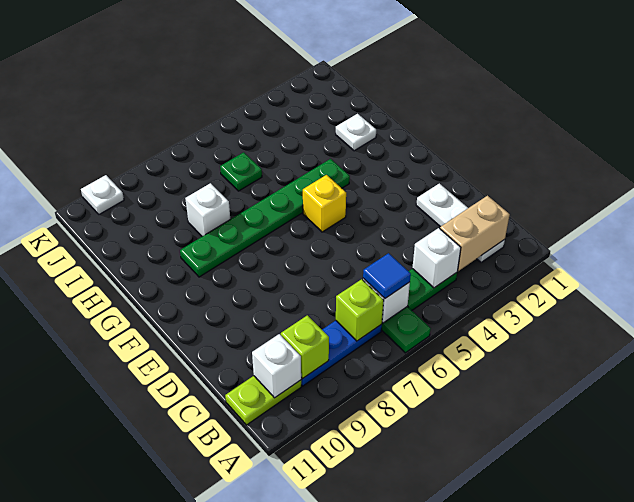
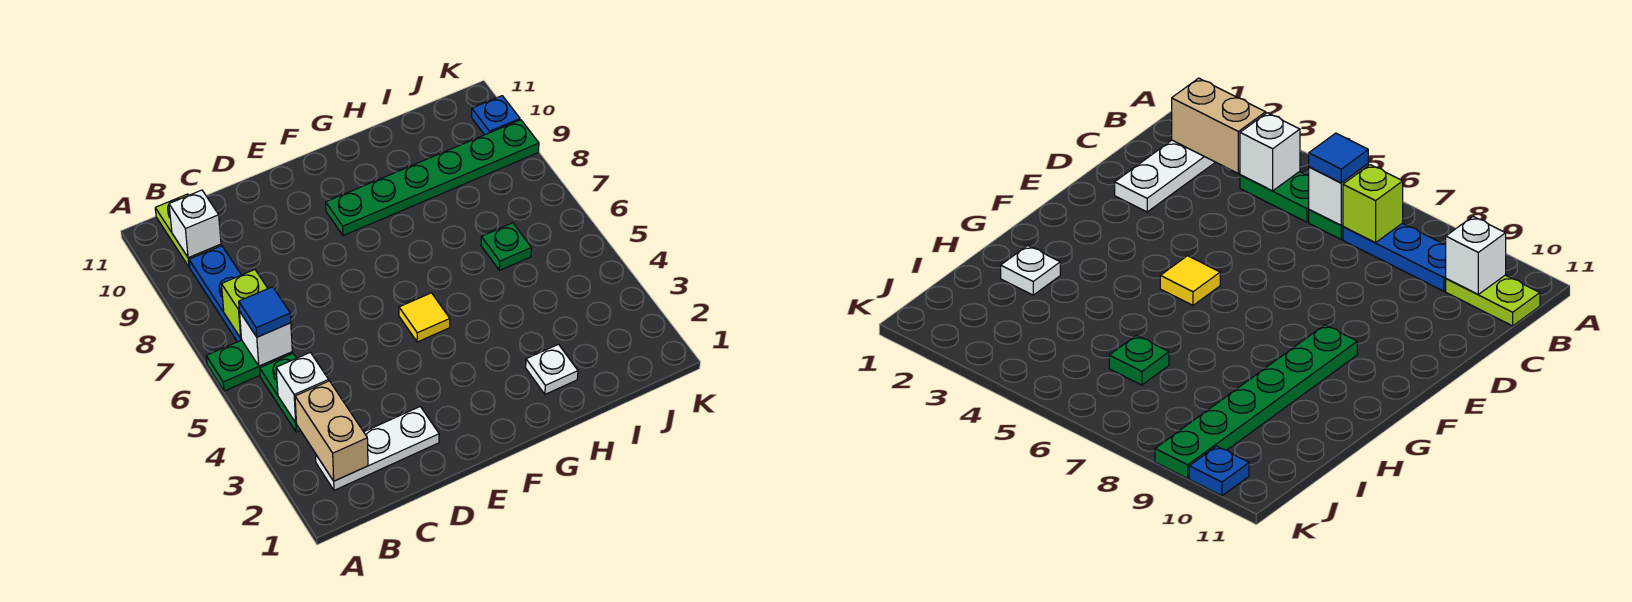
lime brick B9 level 2 -> none
yellow brick F5 level 1 -> yellow tile F5 level 1
green plate G4:G9 level 1 -> green plate F9:K9 level 1
white brick H8 level 1 -> none
white plate K10 level 1 -> blue plate K10 level 1

